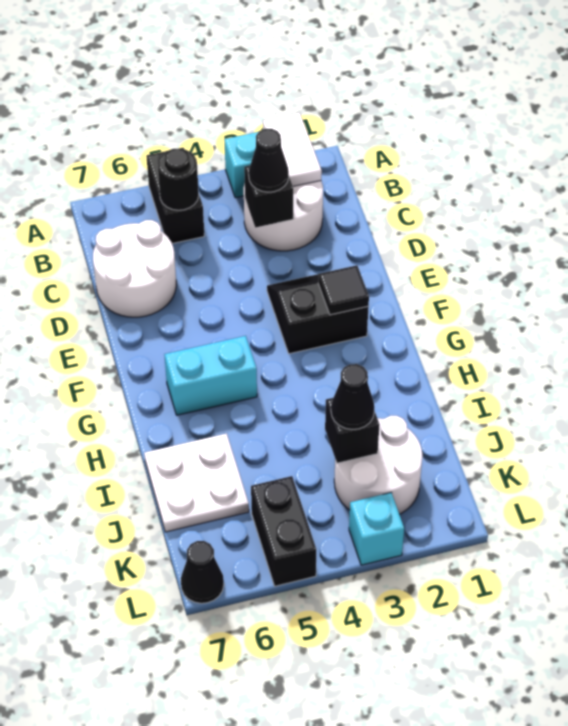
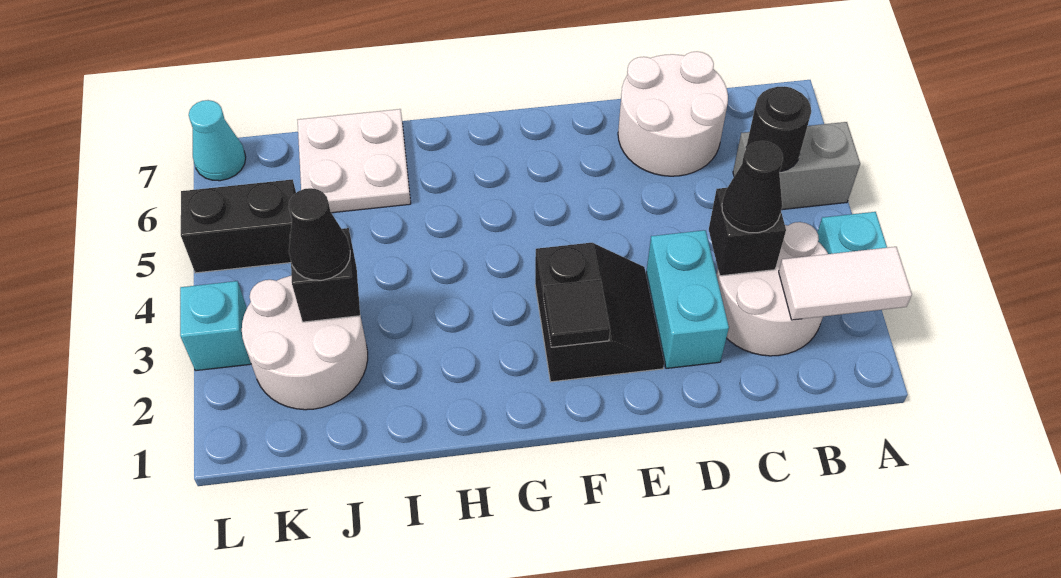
black brick A5:B5 level 1 -> grey brick A5:B5 level 1
cyan brick G5:G6 level 1 -> cyan brick D2:D3 level 1
black cone L7 level 1 -> cyan cone L7 level 1

